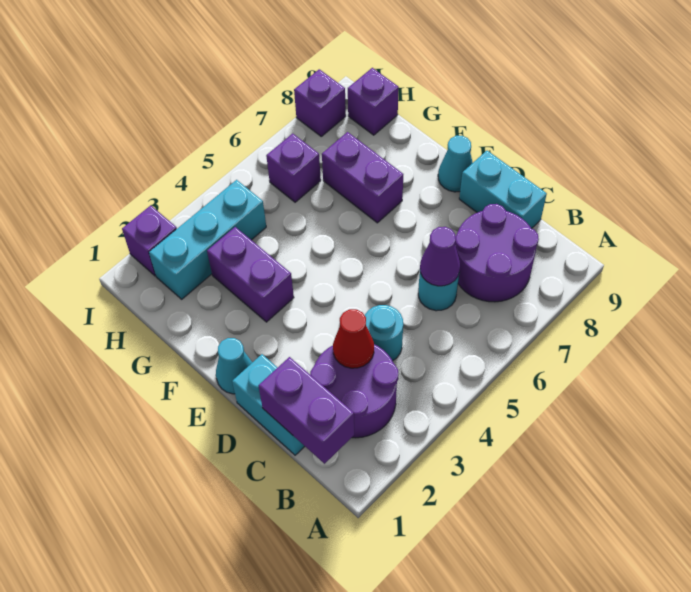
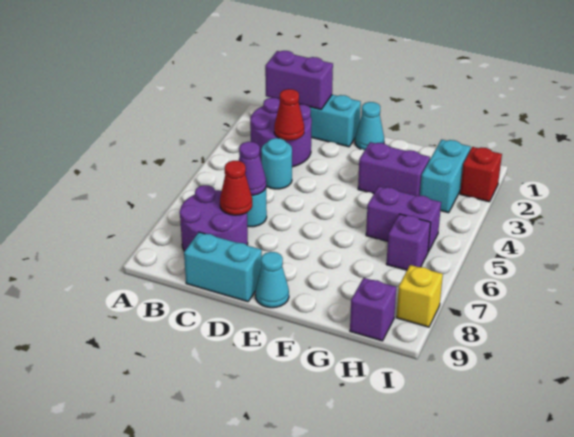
none -> red cone C7 level 2
purple brick F7:G7 level 1 -> purple brick G5:H5 level 1
cyan brick H2:H4 level 1 -> cyan brick H2:H3 level 1
purple brick I2 level 1 -> red brick I2 level 1
purple brick I8 level 1 -> yellow brick I8 level 1

